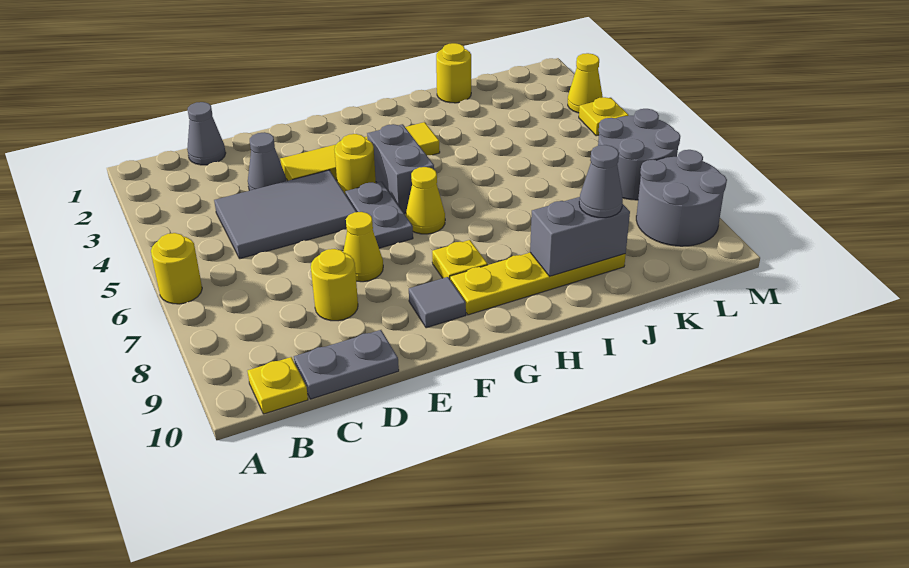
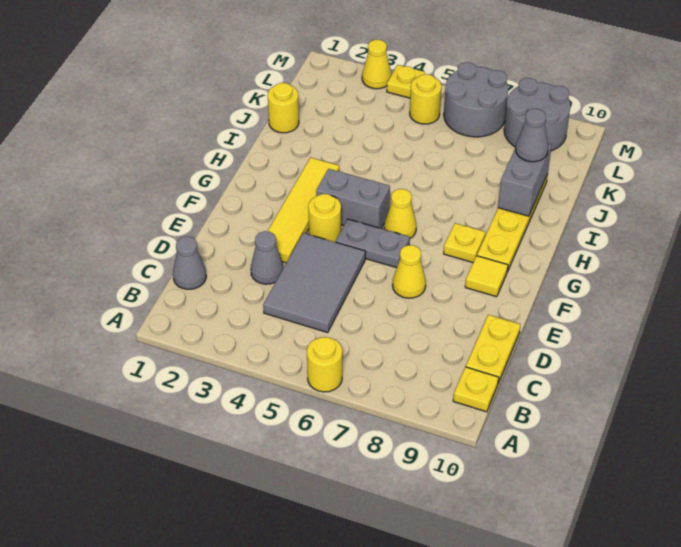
grey plate C10:D10 level 1 -> yellow plate C10:D10 level 1
yellow round brick D8 level 1 -> yellow round brick L5 level 1
grey tile F9 level 1 -> yellow tile F9 level 1

